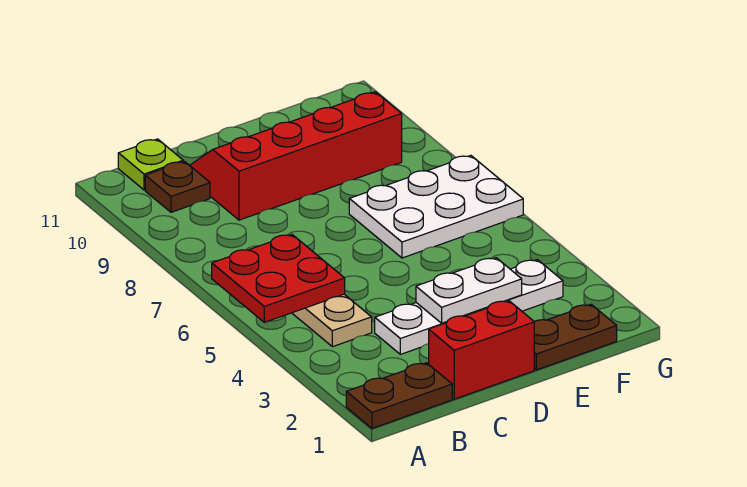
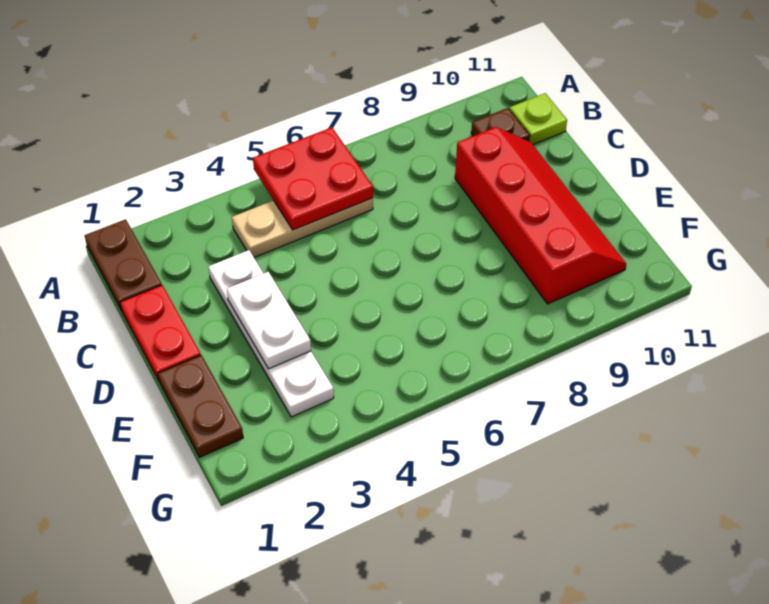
red brick C1:D1 level 1 -> red plate C1:D1 level 1
white plate E6:G7 level 1 -> none

